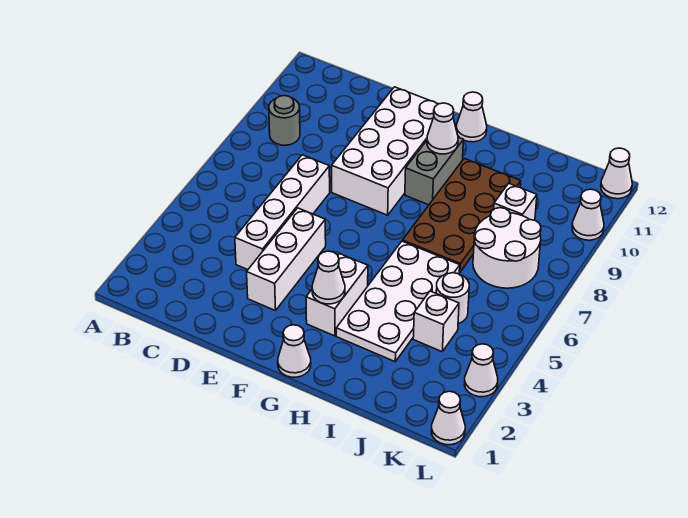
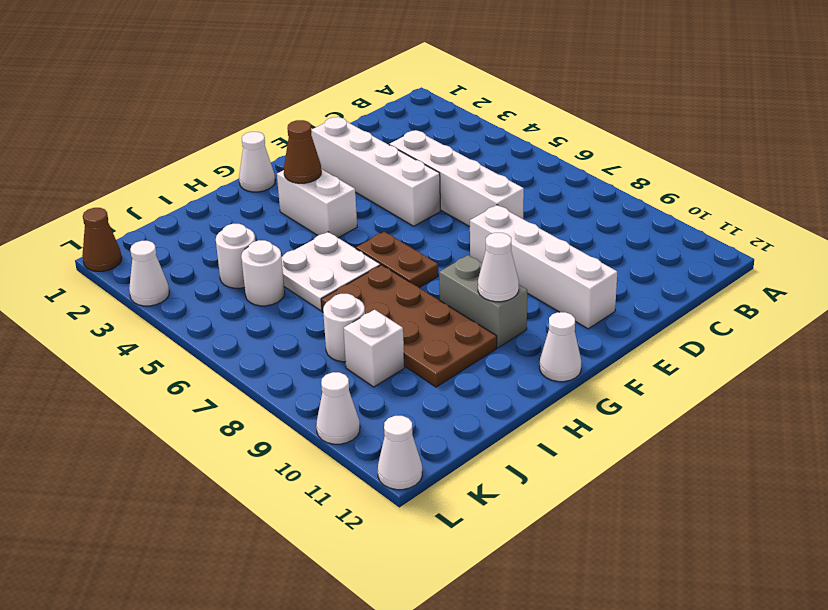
grey round brick B9 level 1 -> none
white brick E3:E5 level 1 -> white brick E2:E5 level 1
white brick E8:F11 level 1 -> white brick E8:E11 level 1
white cone G3 level 2 -> brown cone G3 level 2
none -> brown plate G6:G7 level 1
white plate H3:I6 level 1 -> white plate H5:I6 level 1
white brick J4 level 1 -> white round brick J4 level 1
white round brick J7:K8 level 1 -> white round brick J8 level 1
white cone L1 level 1 -> brown cone L1 level 1

